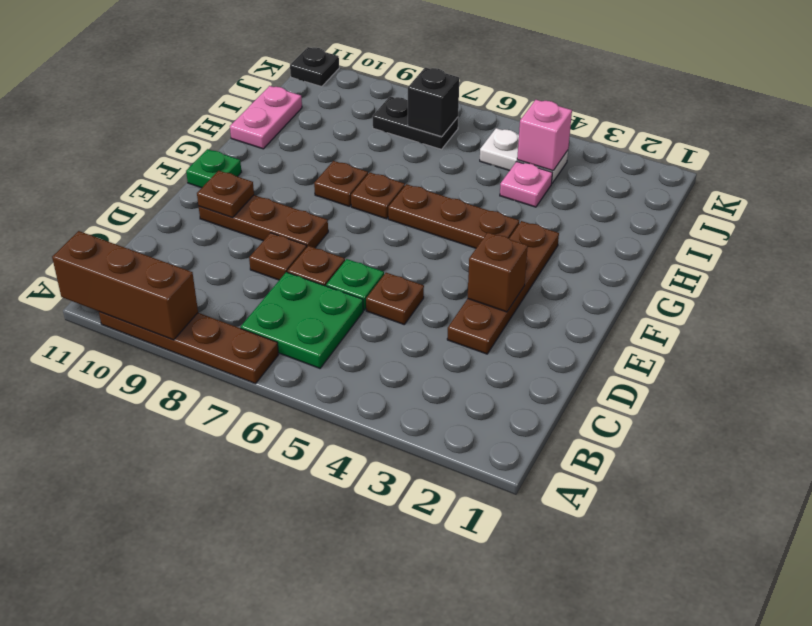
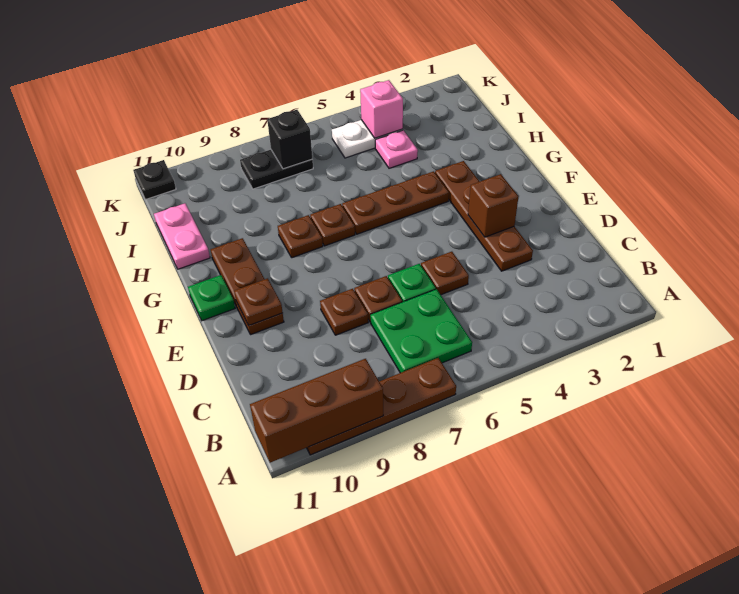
brown plate E8:E10 level 1 -> brown plate E10:G10 level 1

